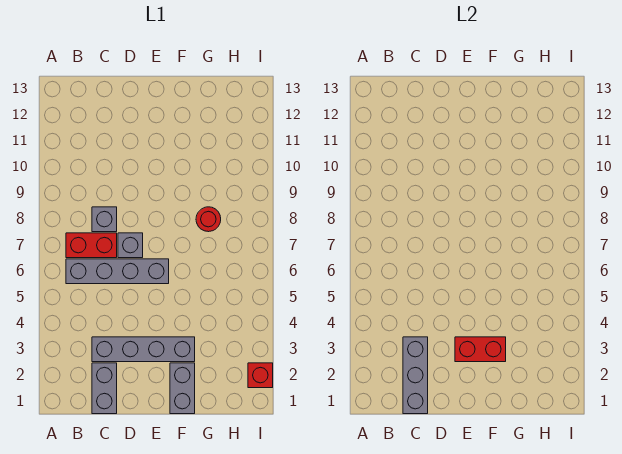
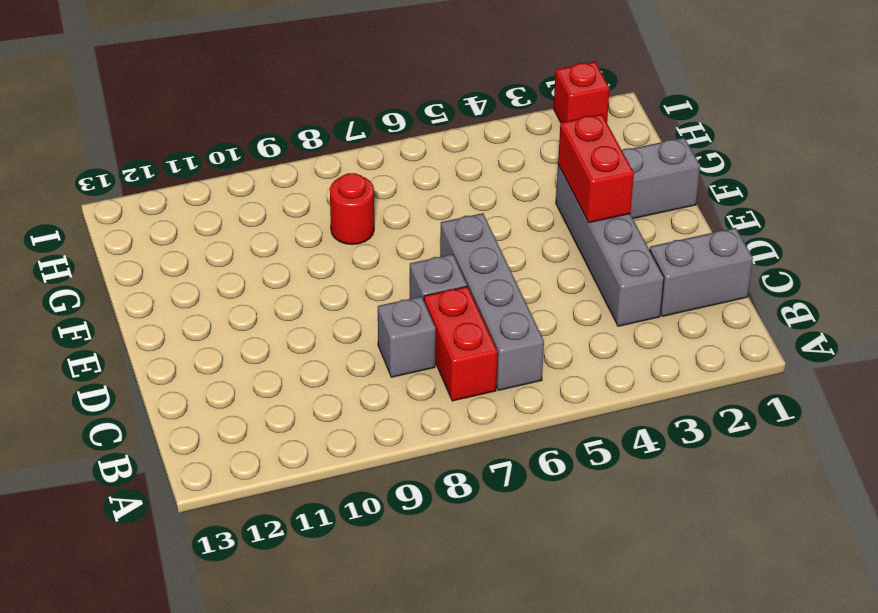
grey brick C1:C3 level 2 -> none

